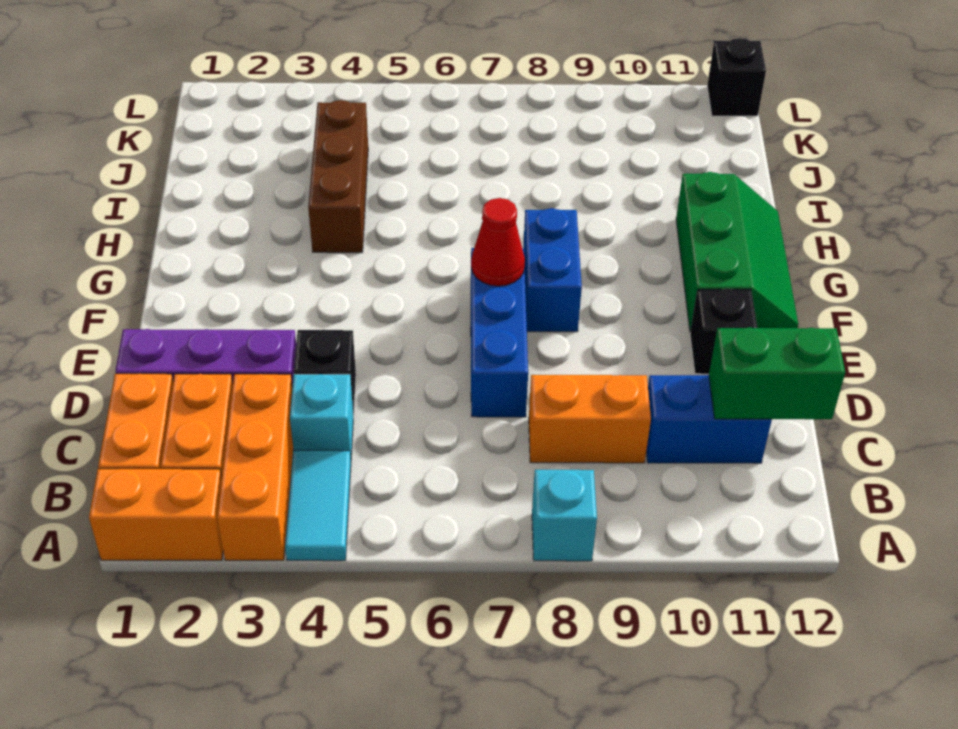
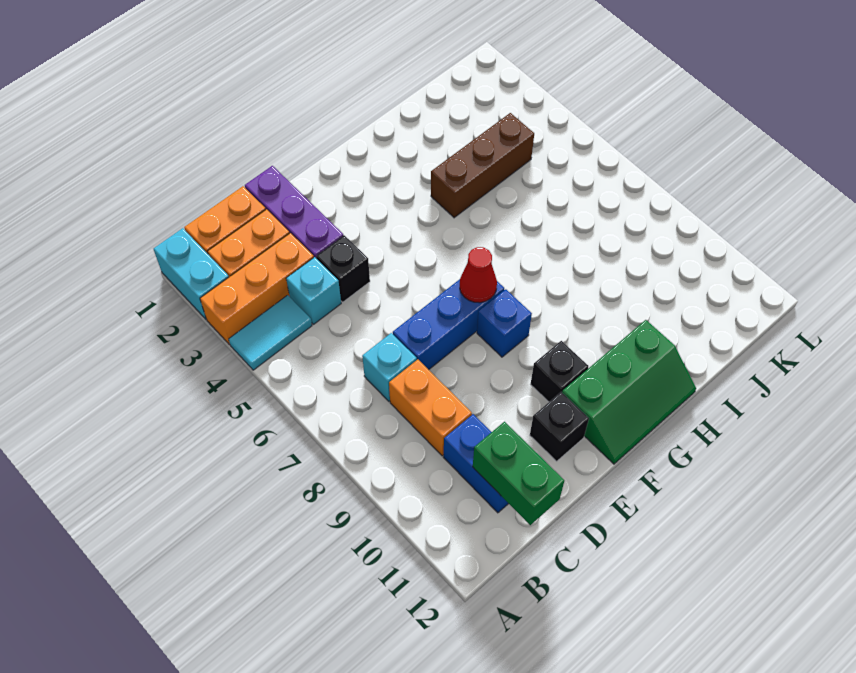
orange brick A1:A2 level 1 -> cyan brick A1:A2 level 1
cyan brick A8 level 1 -> cyan brick C7 level 1
blue brick F8:G8 level 1 -> blue brick F8 level 1
black brick L12 level 1 -> black brick F10 level 1

